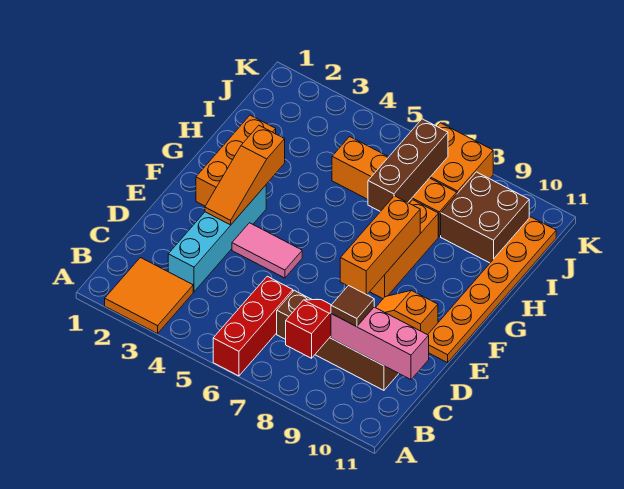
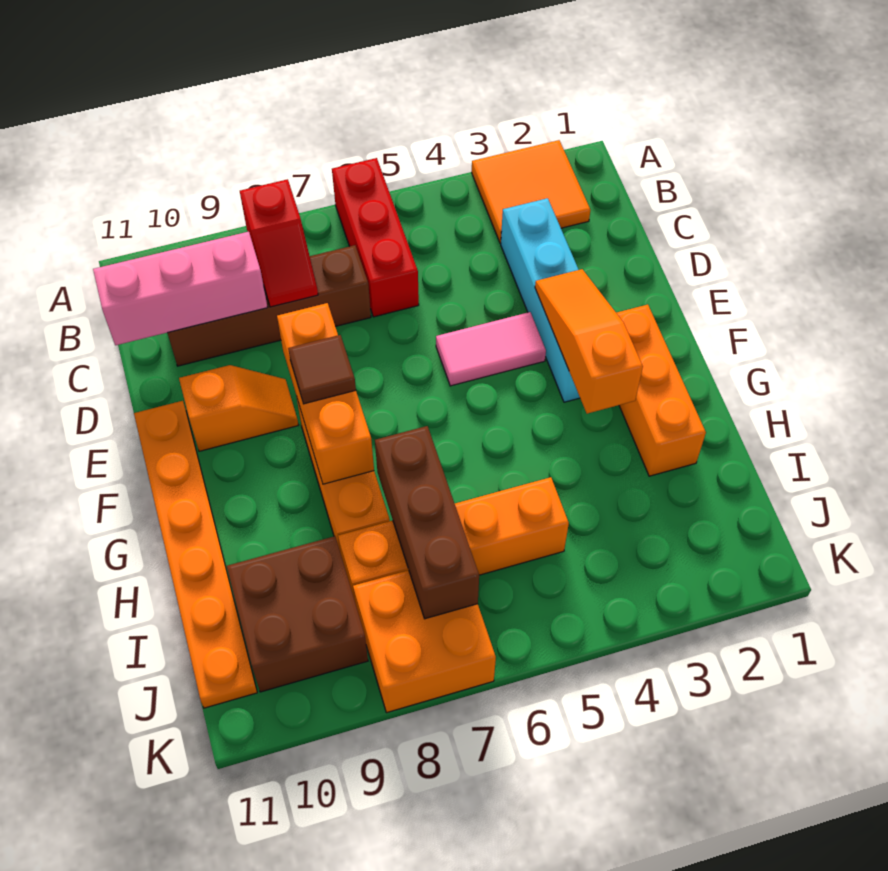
brown tile C9 level 3 -> brown tile F8 level 3

